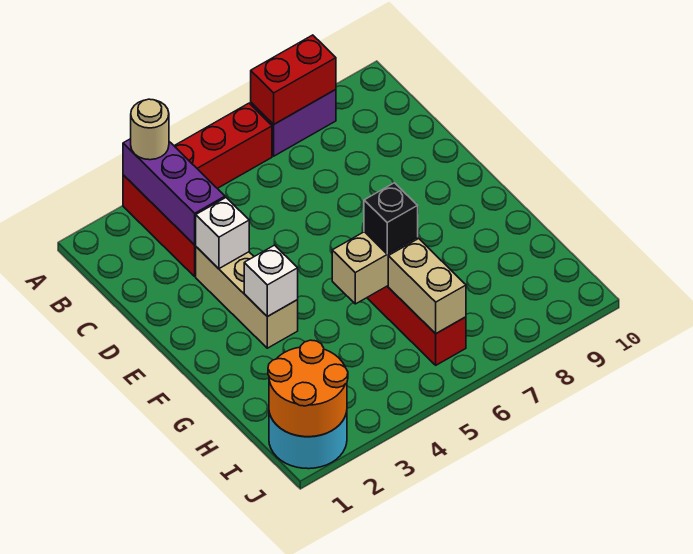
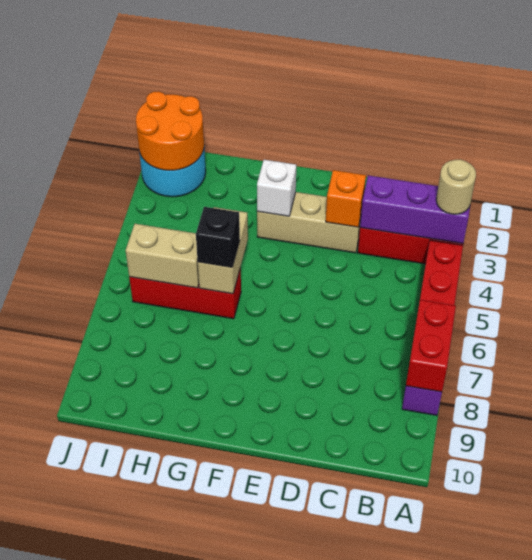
white brick D3 level 2 -> orange brick D3 level 2

